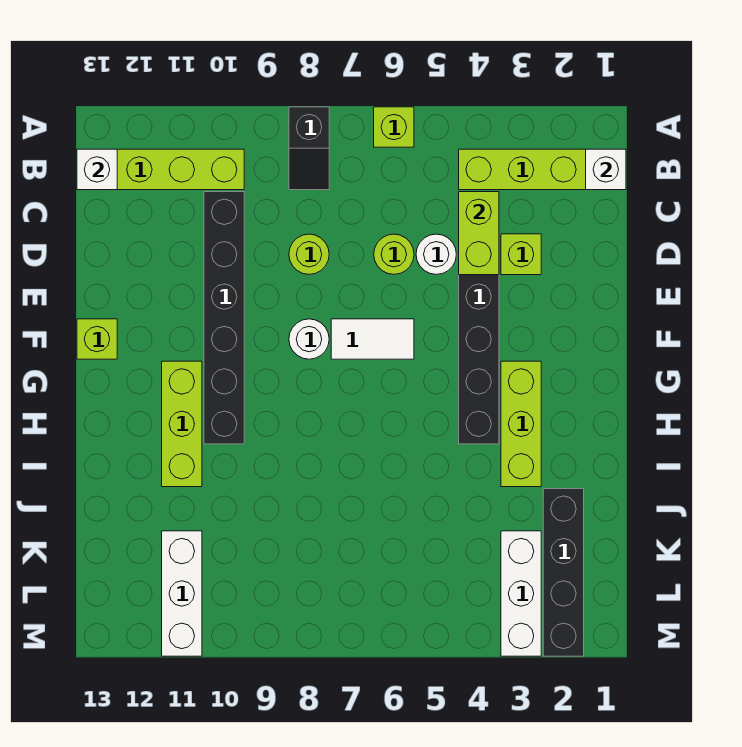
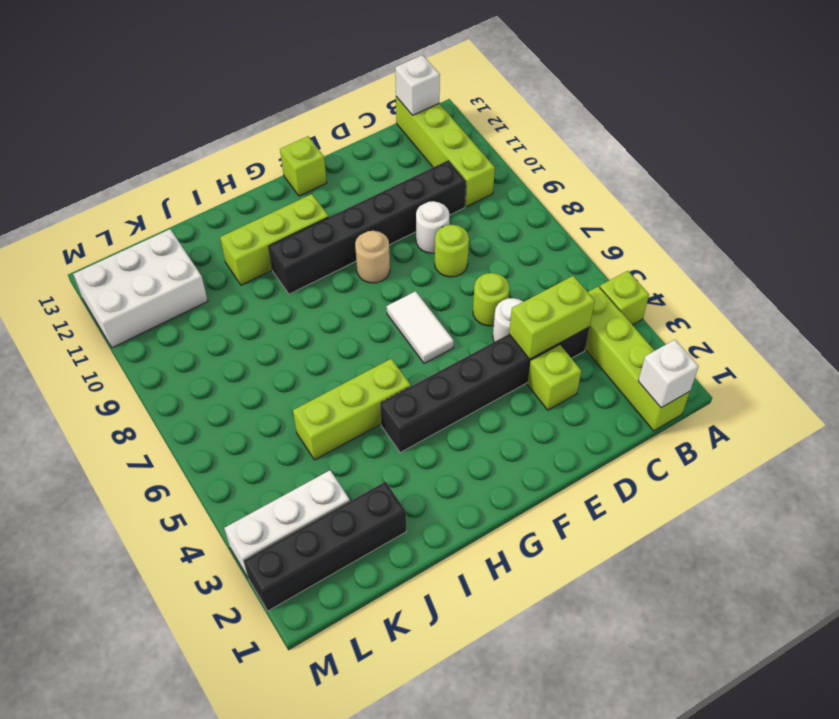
lime brick A6 level 1 -> lime brick A4 level 1
black slope A8:B8 level 1 top A -> none
white round brick F8 level 1 -> white round brick D9 level 1
none -> tan round brick F9 level 1
lime brick G3:I3 level 1 -> lime brick H5:J5 level 1
white brick K11:M11 level 1 -> white brick K11:M12 level 1

